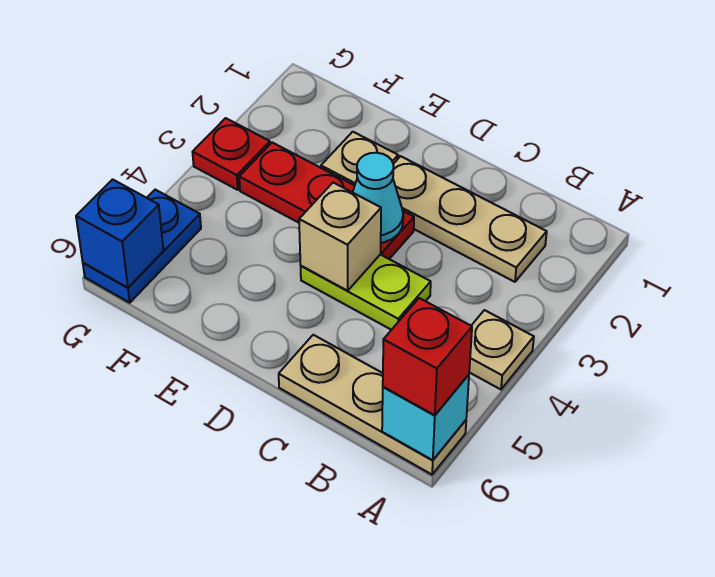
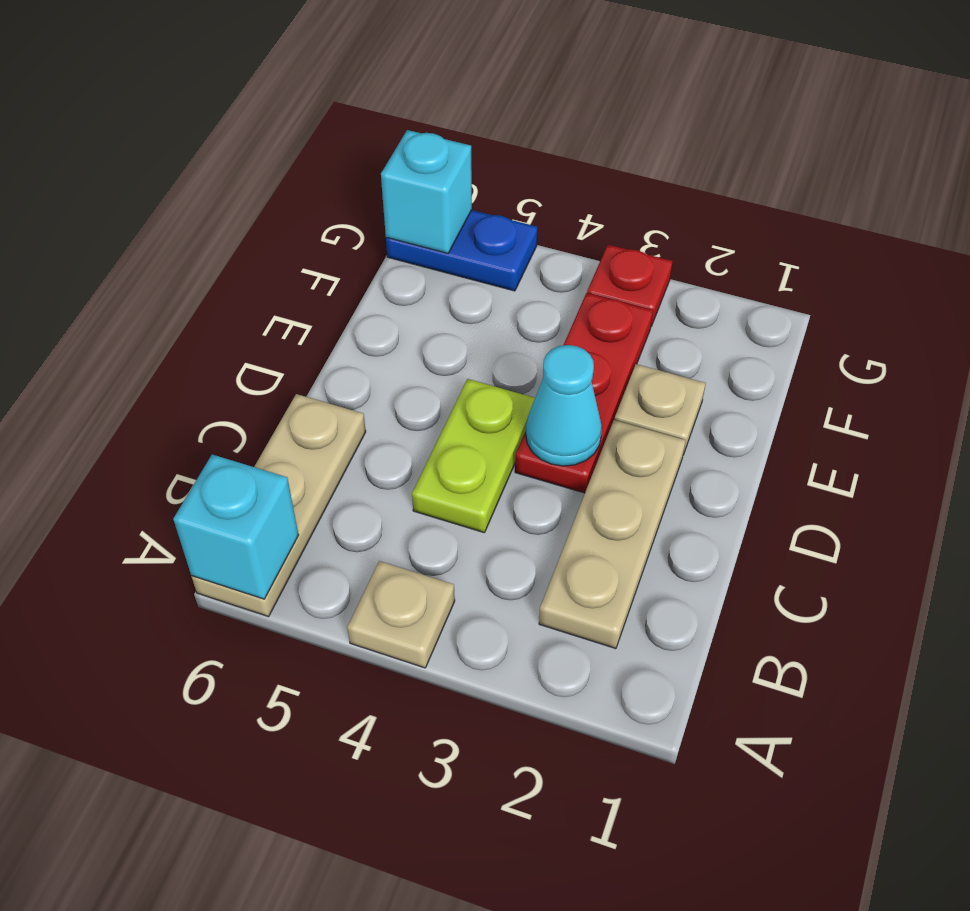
red brick A6 level 3 -> none
tan brick D4 level 2 -> none
blue brick G6 level 2 -> cyan brick G6 level 2

